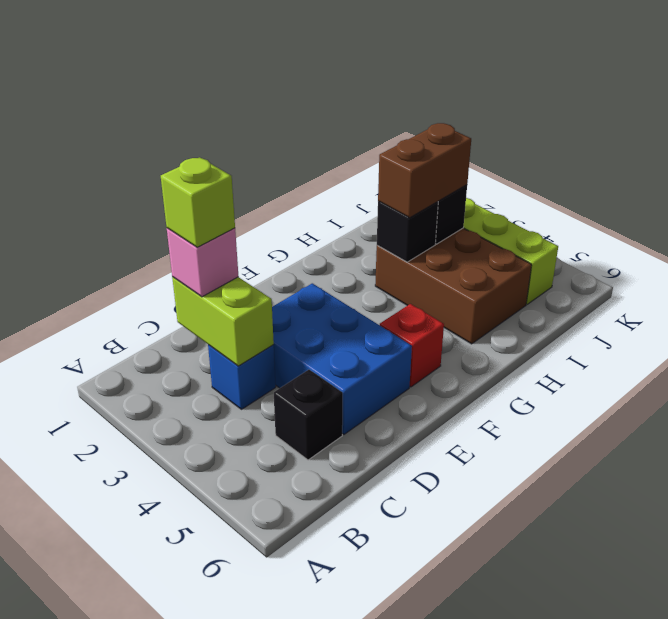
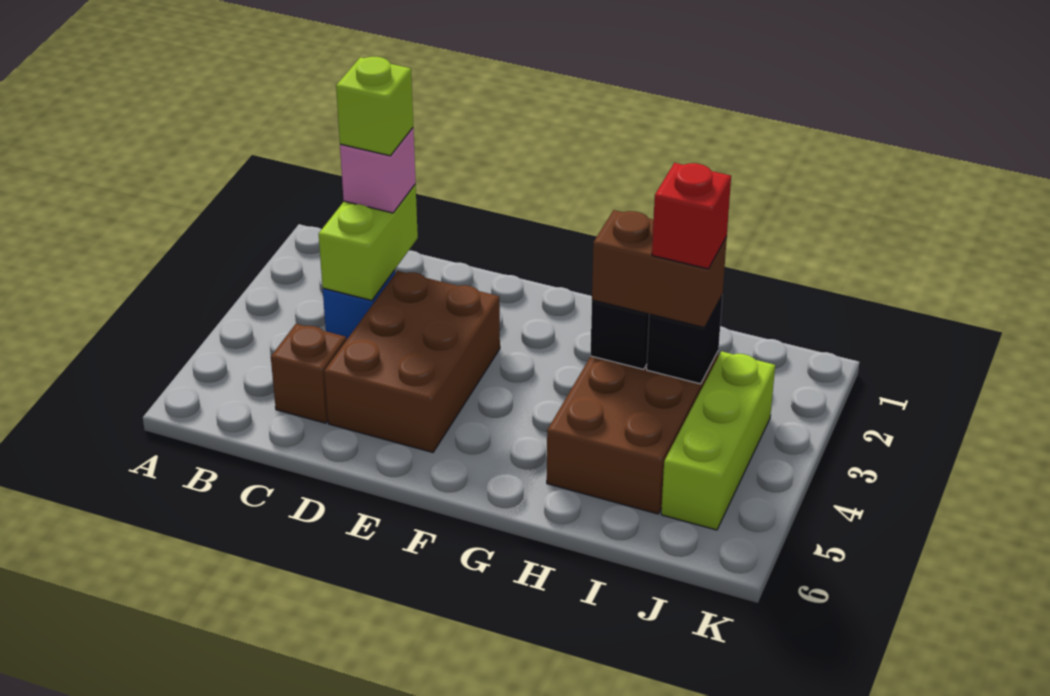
black brick C5 level 1 -> brown brick C5 level 1
blue brick D3:E5 level 1 -> brown brick D3:E5 level 1
red brick F5 level 1 -> red brick I3 level 4

